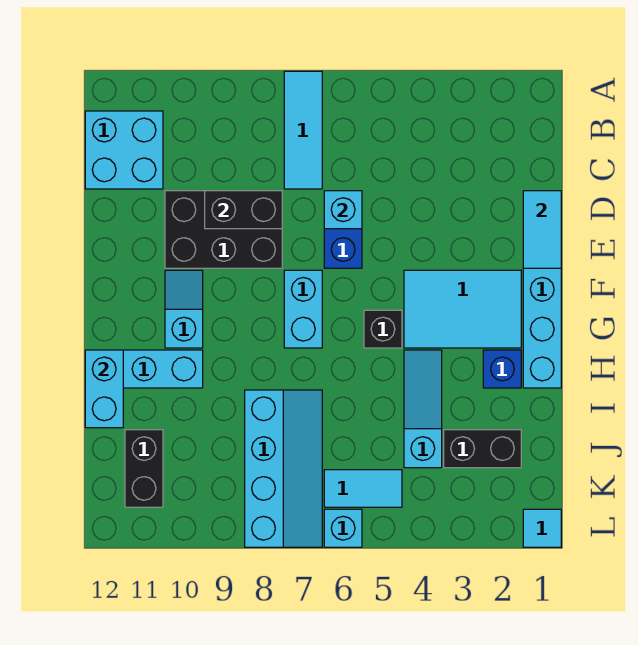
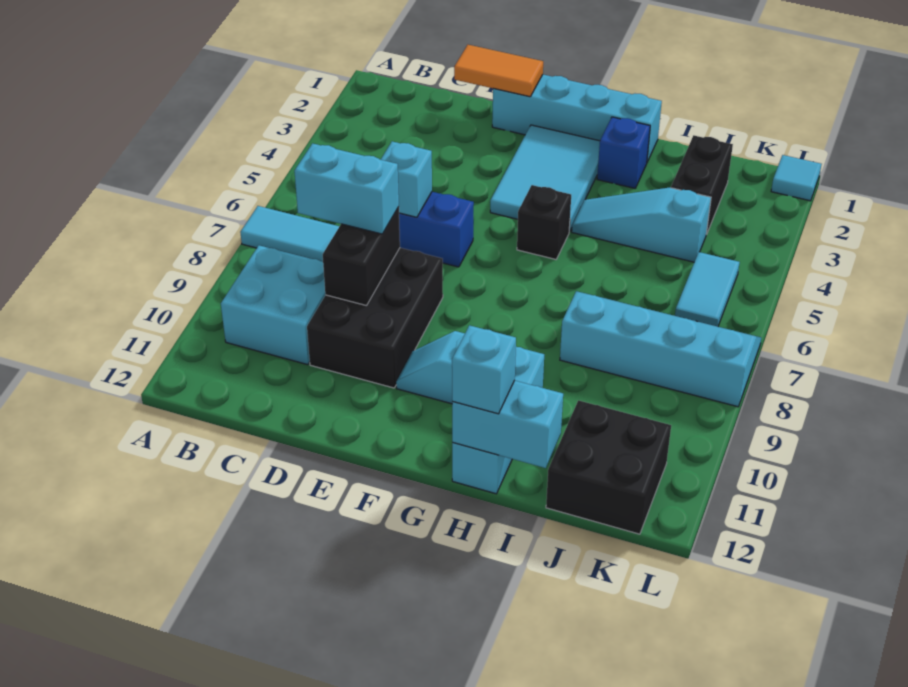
cyan brick B11:C12 level 1 -> cyan brick B9:C10 level 1
cyan tile D1:E1 level 2 -> orange tile D1:E1 level 2
cyan brick F7:G7 level 1 -> cyan brick C8:D8 level 3
black brick J11:K11 level 1 -> black brick J11:K12 level 1
cyan brick L6 level 1 -> cyan brick H12 level 3

